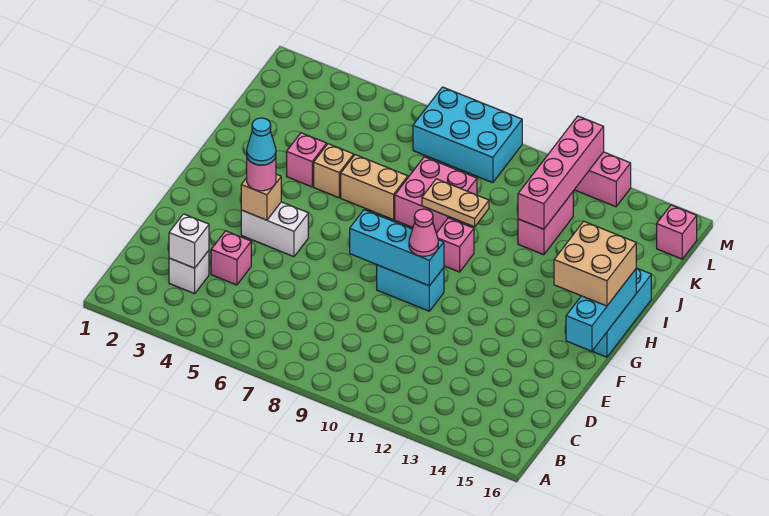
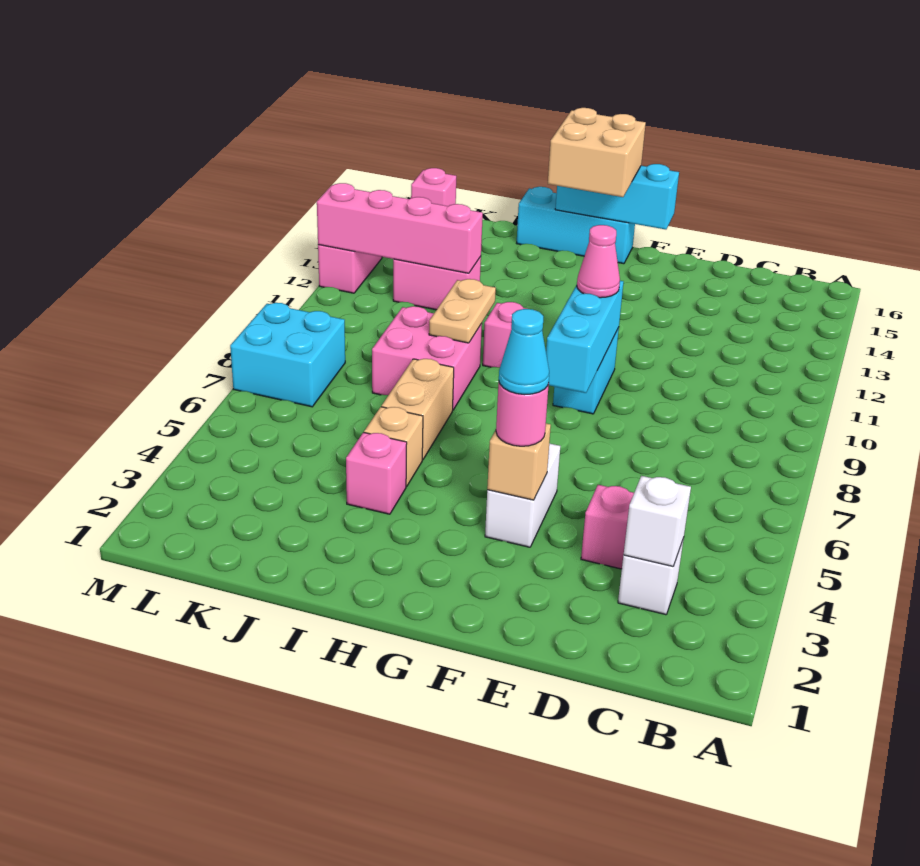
cyan brick L7:M9 level 1 -> cyan brick L7:M8 level 1

